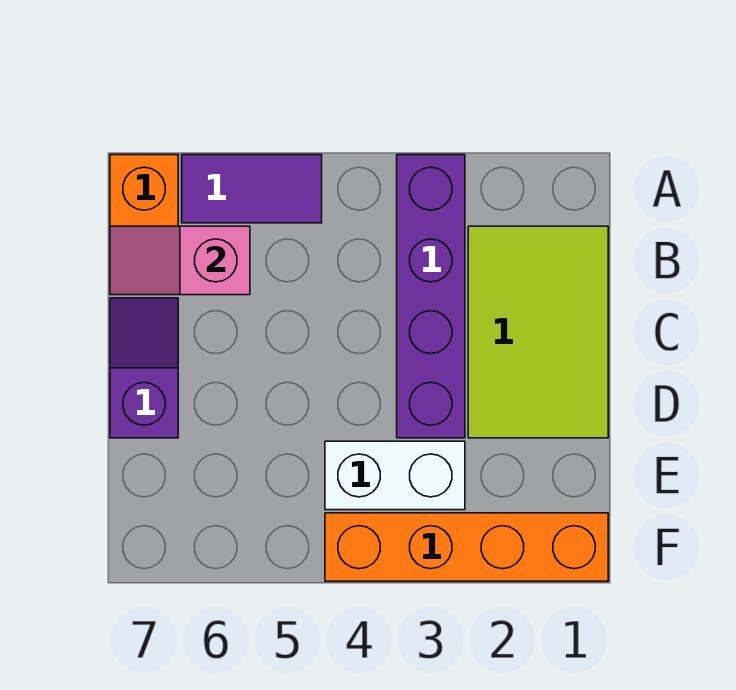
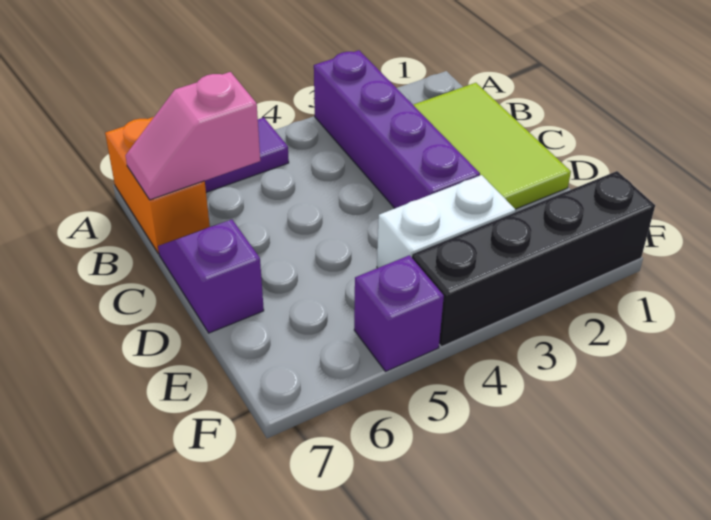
orange brick F1:F4 level 1 -> black brick F1:F4 level 1
none -> purple brick F5 level 1

